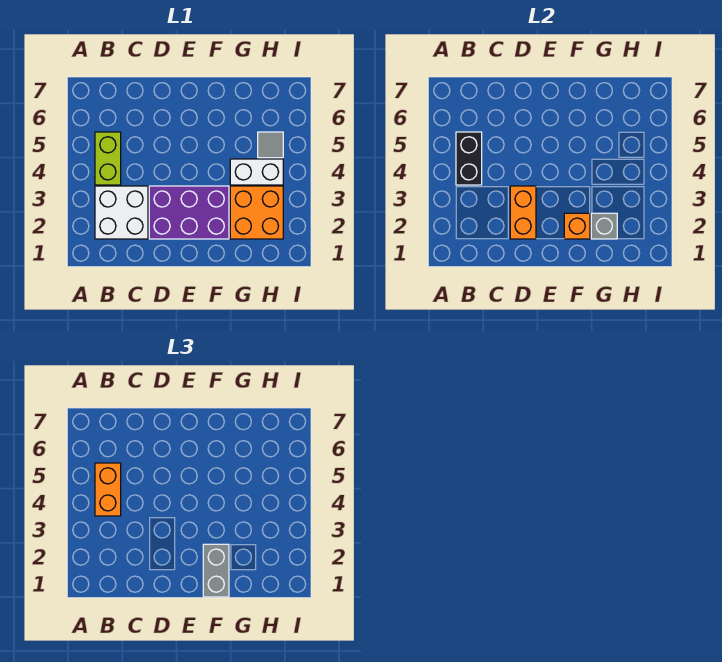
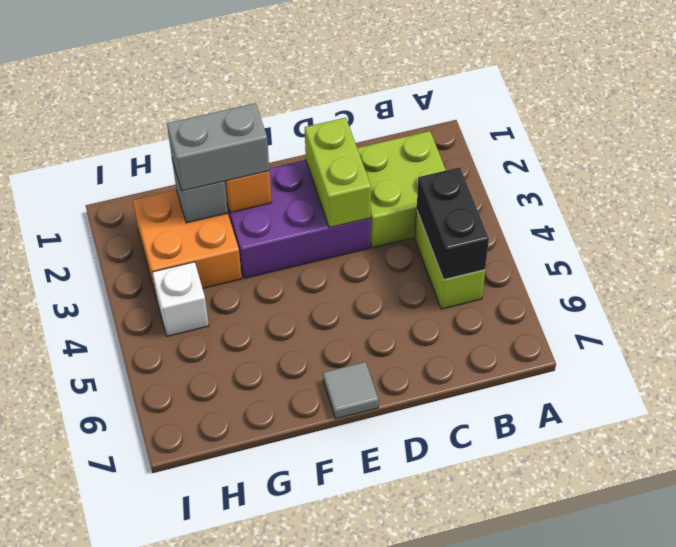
white brick B2:C3 level 1 -> lime brick B2:C3 level 1
orange brick B4:B5 level 3 -> none
orange brick D2:D3 level 2 -> lime brick D2:D3 level 2
grey brick F1:F2 level 3 -> grey brick F2:G2 level 3
white brick G4:H4 level 1 -> white brick H4 level 1
grey tile H5 level 1 -> grey tile E7 level 1

